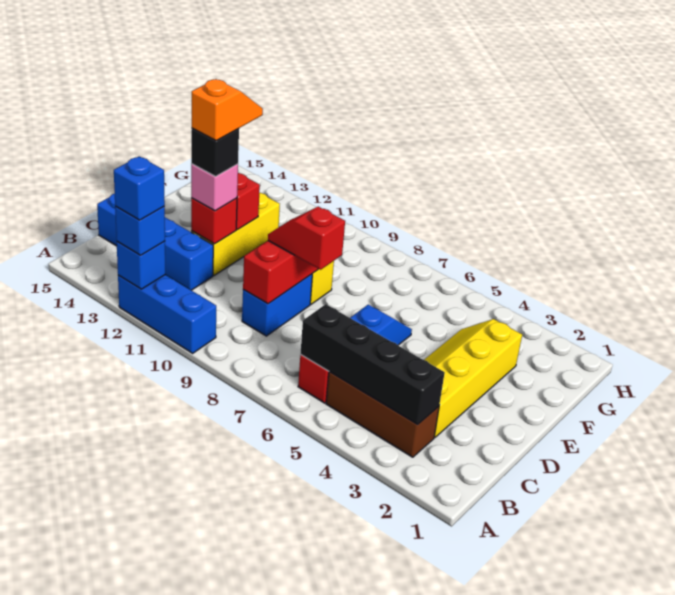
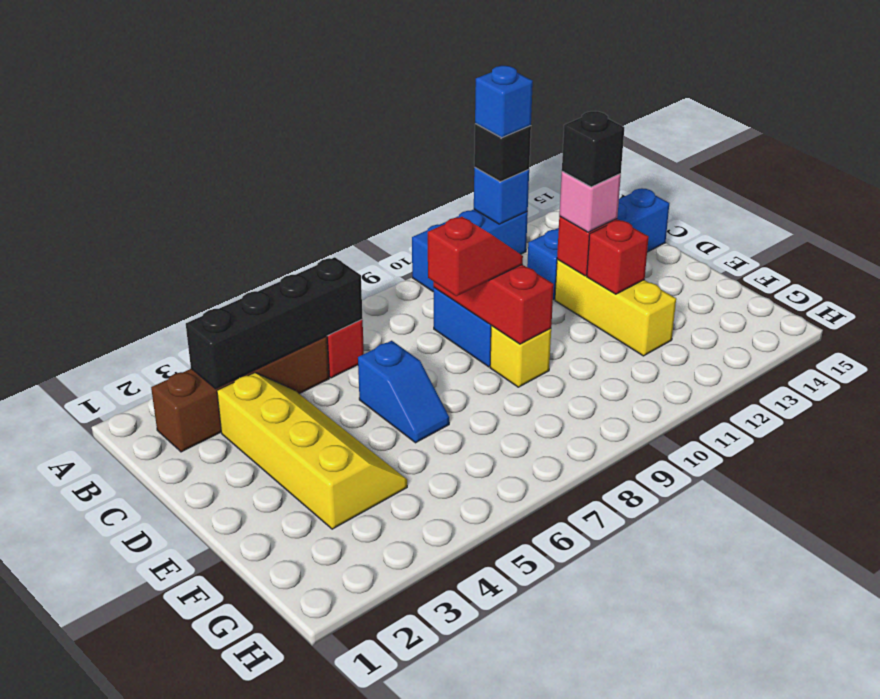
blue brick A12 level 3 -> black brick A12 level 3
brown brick B3:B5 level 1 -> brown brick B2:B5 level 1
orange slope D12:E12 level 5 top D -> none

